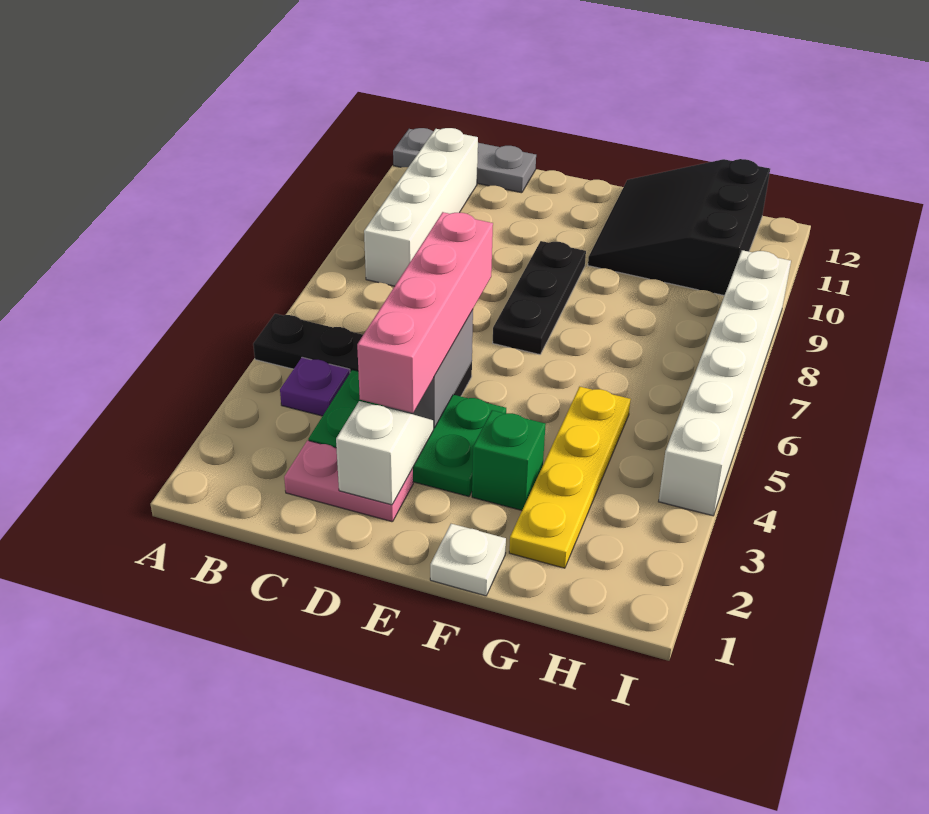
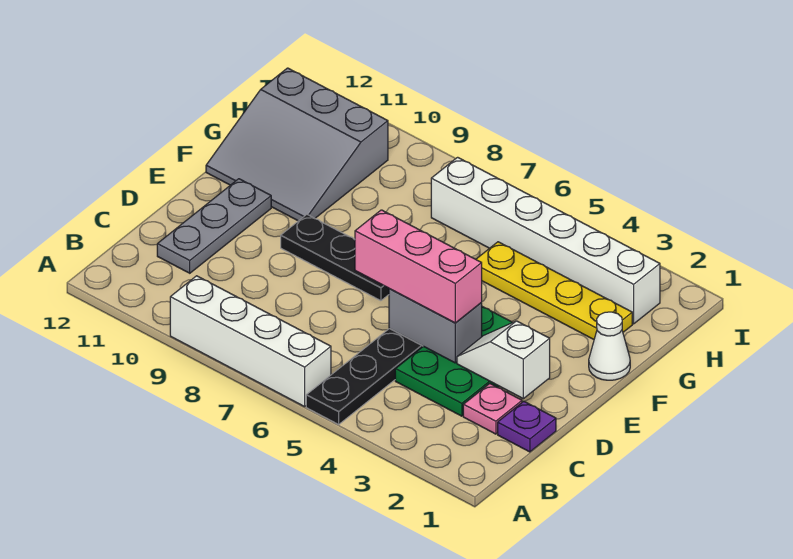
grey plate A12:C12 level 1 -> grey plate C11:E11 level 1
purple plate B4 level 1 -> purple plate C1 level 1
white brick B8:B11 level 1 -> white brick A6:A9 level 1
pink plate C2:D2 level 1 -> pink plate C2 level 1
pink brick D3:D6 level 3 -> pink brick D4:D6 level 3
white plate F1 level 1 -> white cone F1 level 1
green brick F3 level 1 -> none
black slope F10:H12 level 1 top H -> grey slope F10:H12 level 1 top H
white brick I4:I9 level 1 -> white brick H2:H7 level 1

